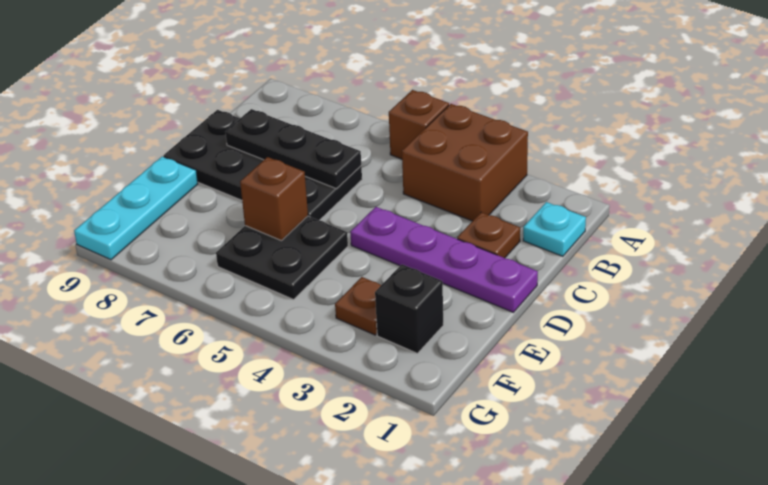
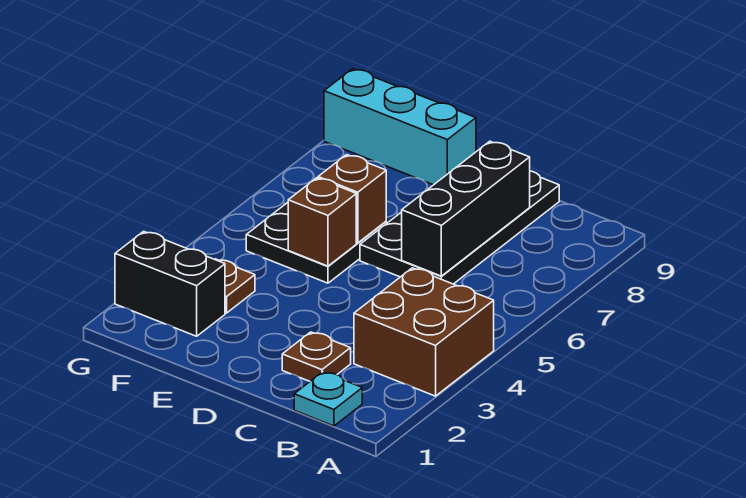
brown brick A5 level 1 -> brown brick E5 level 2
black plate C6:C8 level 2 -> black brick C6:C8 level 2
purple plate D1:D4 level 1 -> none
cyan plate E9:G9 level 1 -> cyan brick E9:G9 level 1
black brick F2 level 1 -> black brick F2:G2 level 1

